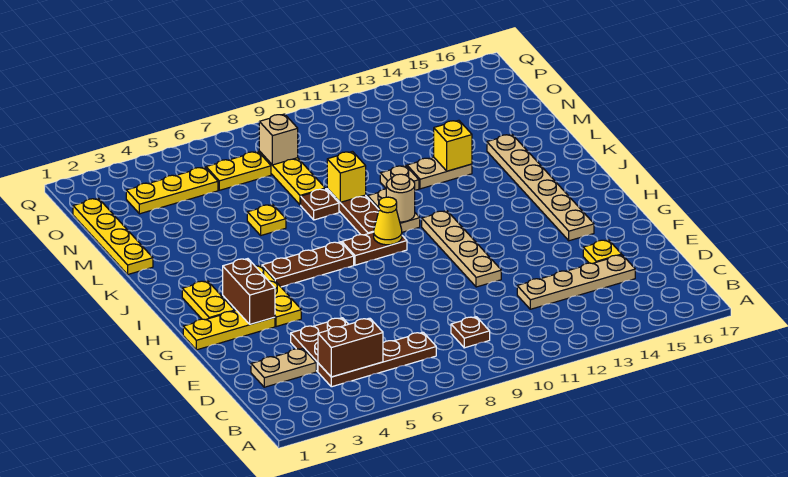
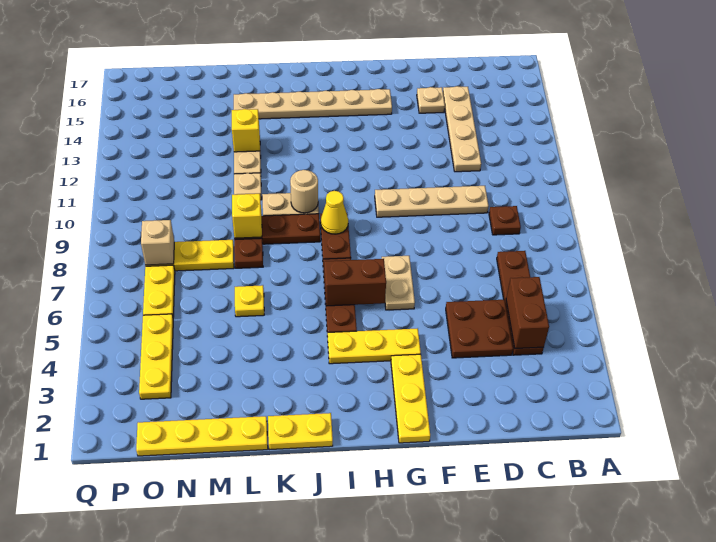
tan plate D2:D3 level 1 -> tan plate G6:G7 level 1
yellow plate E15 level 1 -> tan plate E15 level 1
tan plate F11:I11 level 1 -> tan plate D10:G10 level 1
brown brick G3:H3 level 2 -> brown brick H6:I6 level 2
yellow plate H2:I2 level 1 -> yellow plate J1:K1 level 1

